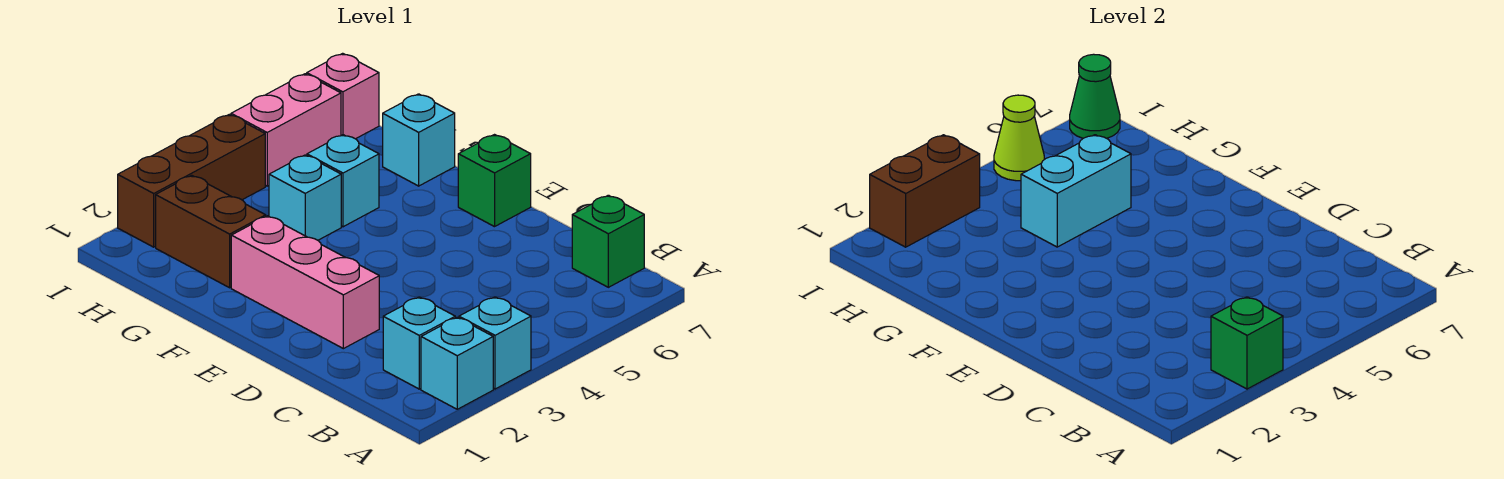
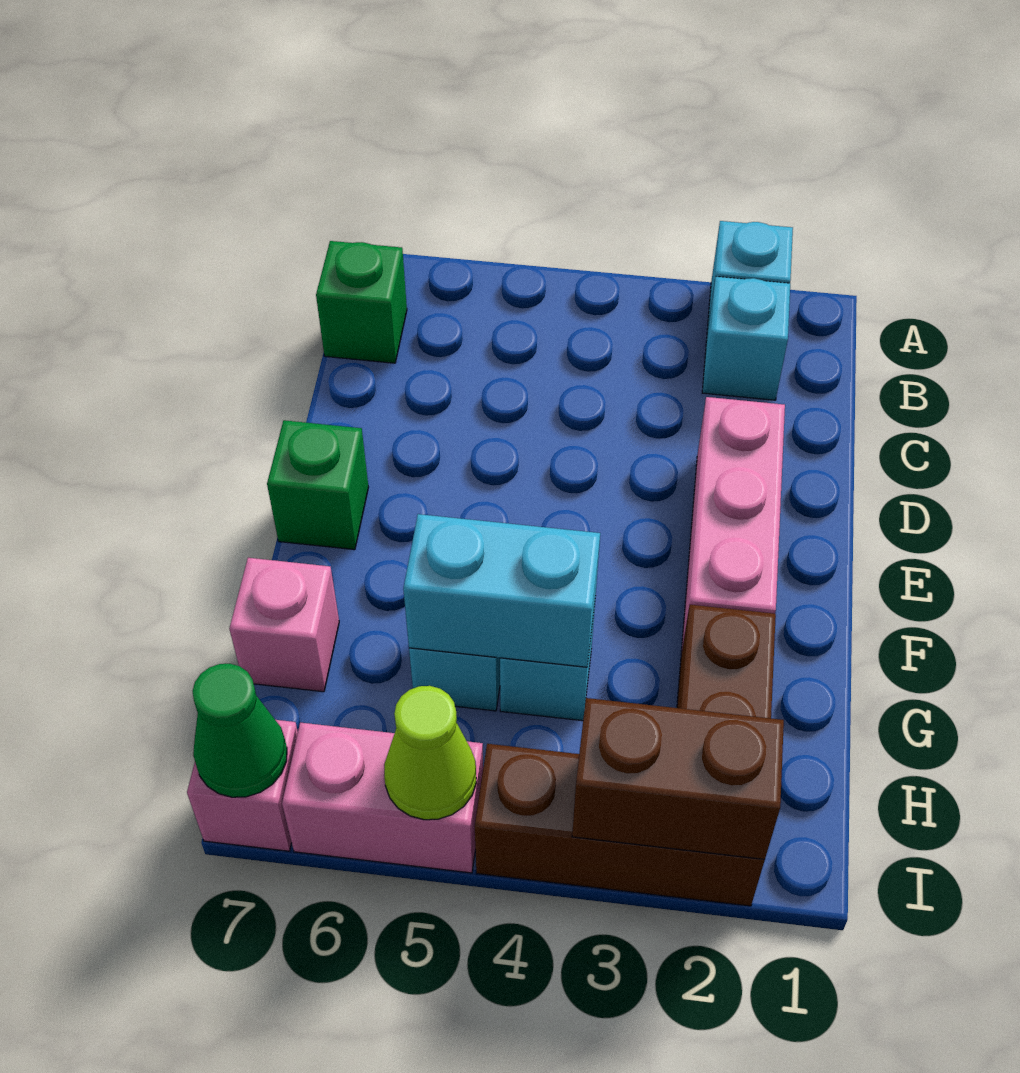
cyan brick A3 level 1 -> none
green brick A3 level 2 -> none
cyan brick G7 level 1 -> pink brick G7 level 1

